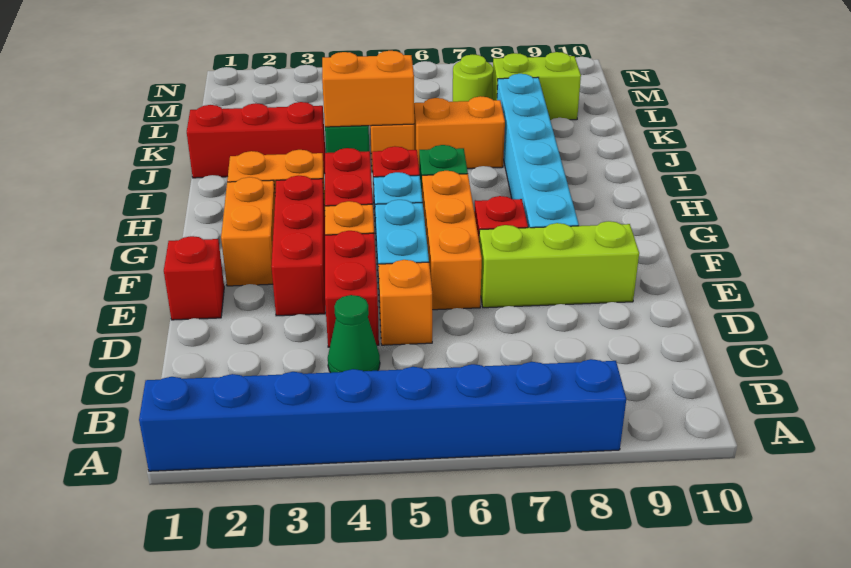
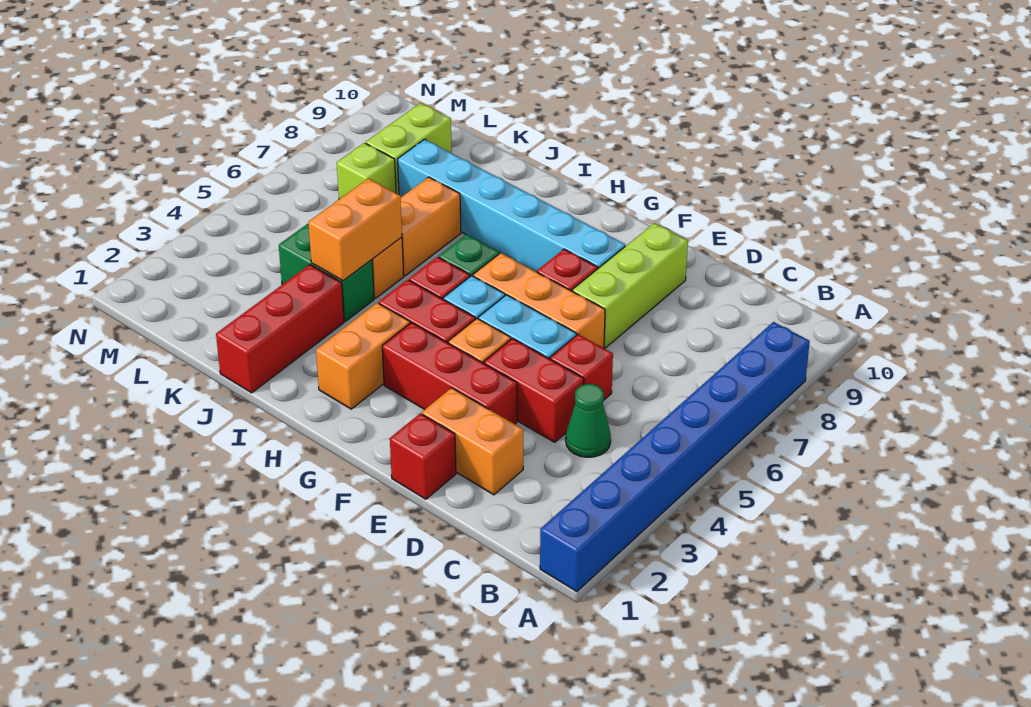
orange brick D5 level 1 -> red brick D5 level 1
orange brick F2:G2 level 1 -> orange brick D2:E2 level 1
lime round brick L7 level 1 -> lime brick L7 level 1

